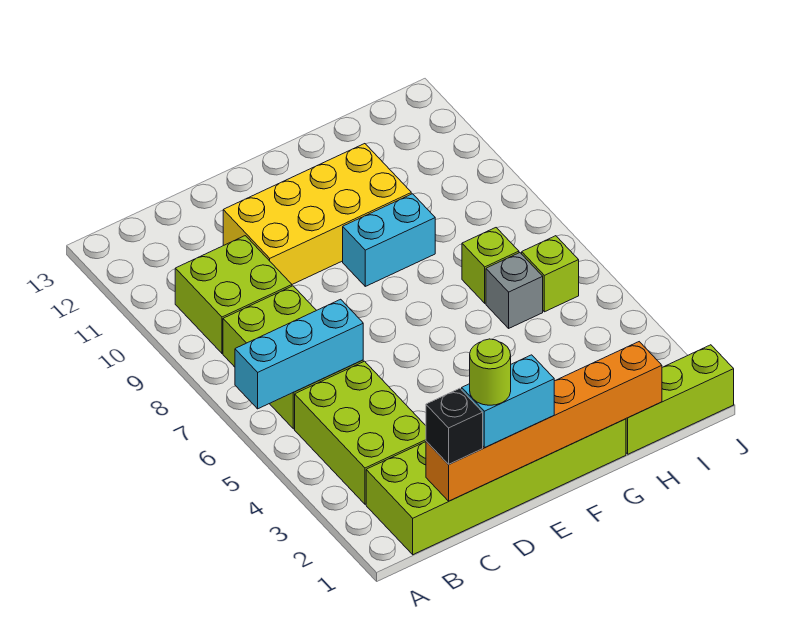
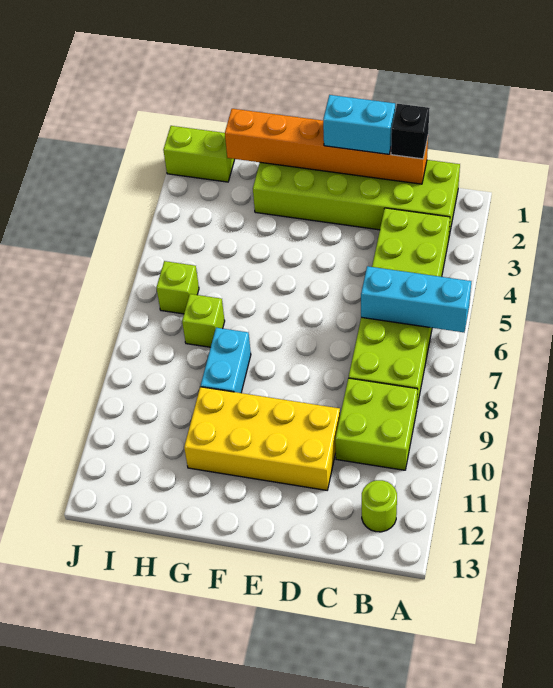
lime round brick D1 level 4 -> lime round brick B12 level 1
cyan brick F9:G9 level 1 -> cyan brick G8:G9 level 1
lime brick H1:J1 level 1 -> lime brick I1:J1 level 1
grey brick H6 level 1 -> none

